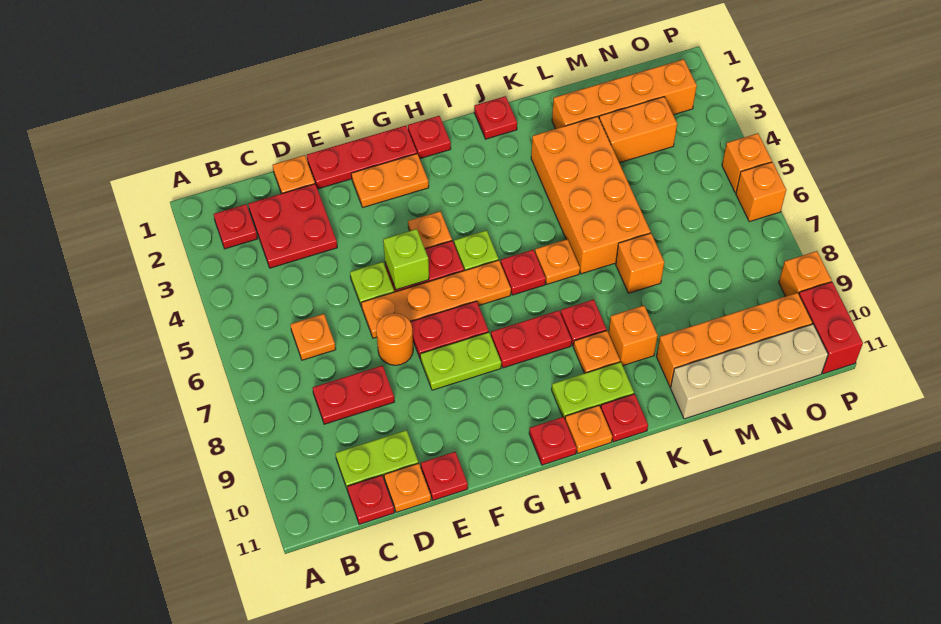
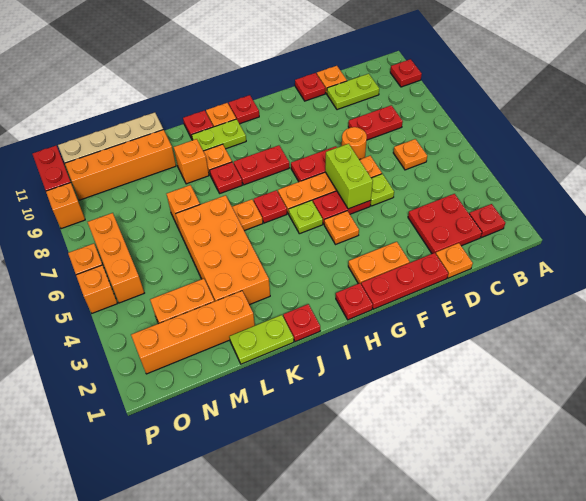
red plate C11 level 1 -> red plate A10 level 1
lime brick F5 level 2 -> lime brick F5:F6 level 2
lime plate F8:G8 level 1 -> lime plate K1:L1 level 1
none -> orange brick O5:O7 level 1

